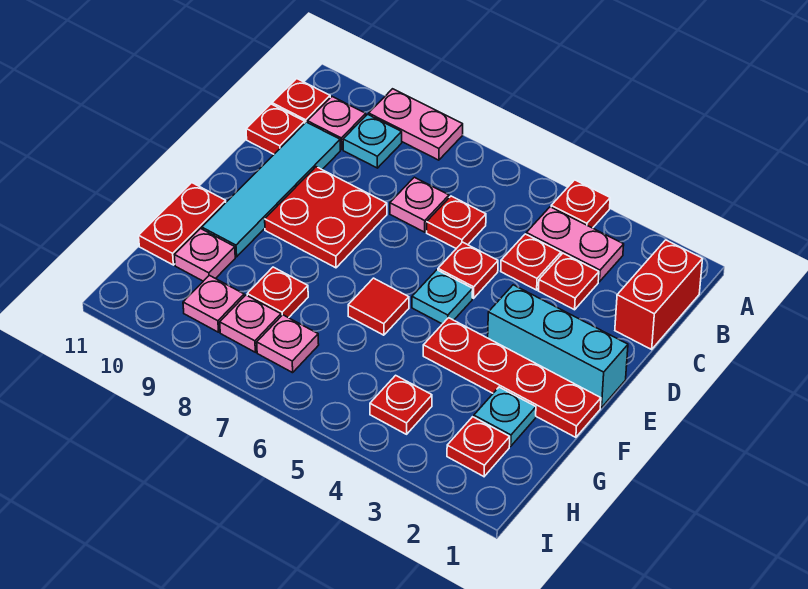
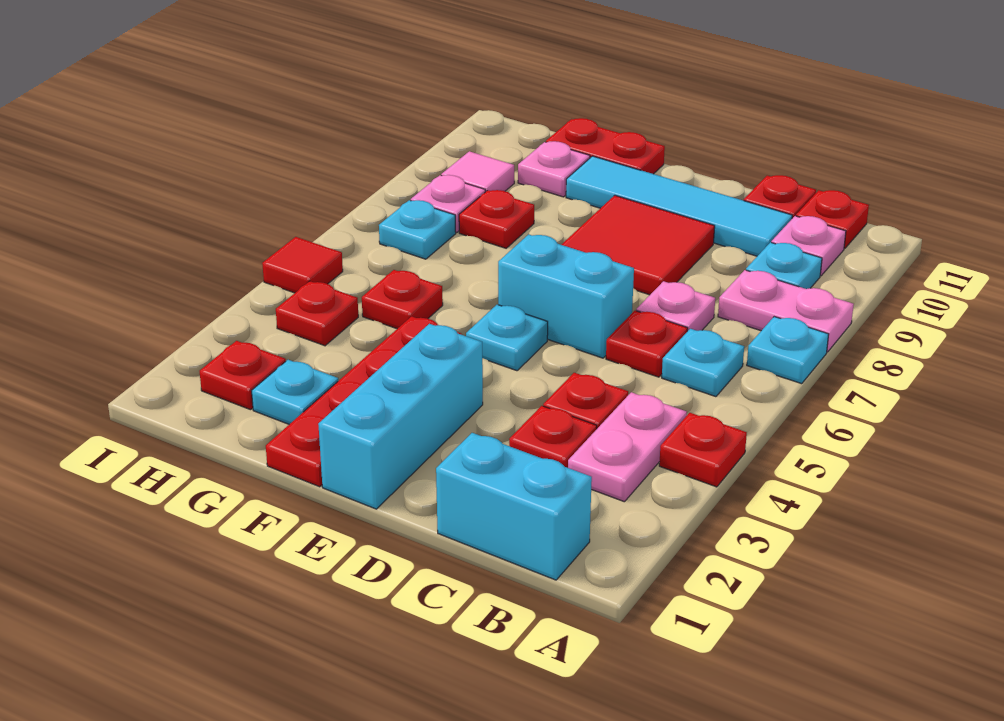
none -> cyan plate A7 level 1
pink plate A8:A9 level 1 -> pink plate A8:B8 level 1
red brick B1:C1 level 1 -> cyan brick B1:C1 level 1
none -> cyan plate B6 level 1
red plate D5 level 1 -> red plate G5 level 1
none -> cyan brick D6:E6 level 1
red plate D8:E9 level 1 -> red tile D8:E9 level 1
red tile F6 level 1 -> red tile I5 level 1
pink plate H7 level 1 -> cyan plate H7 level 1
pink plate H9 level 1 -> pink tile H9 level 1

